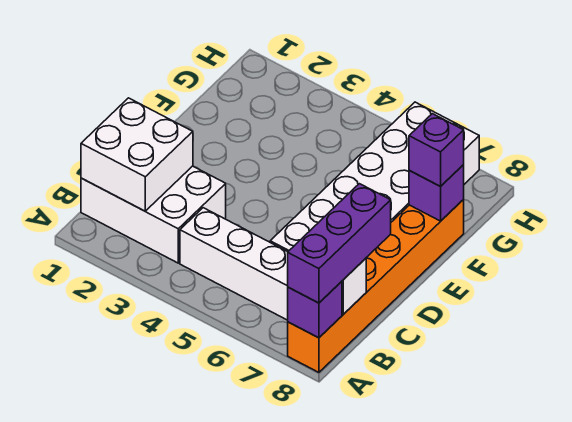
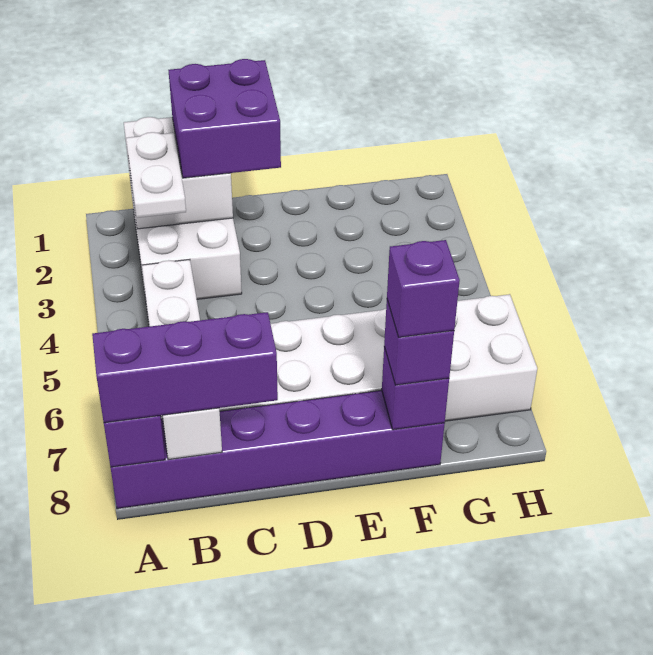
orange brick A8:F8 level 1 -> purple brick A8:F8 level 1
none -> white plate B2:B3 level 3
none -> purple brick C1:D2 level 3
none -> purple brick F8 level 4

